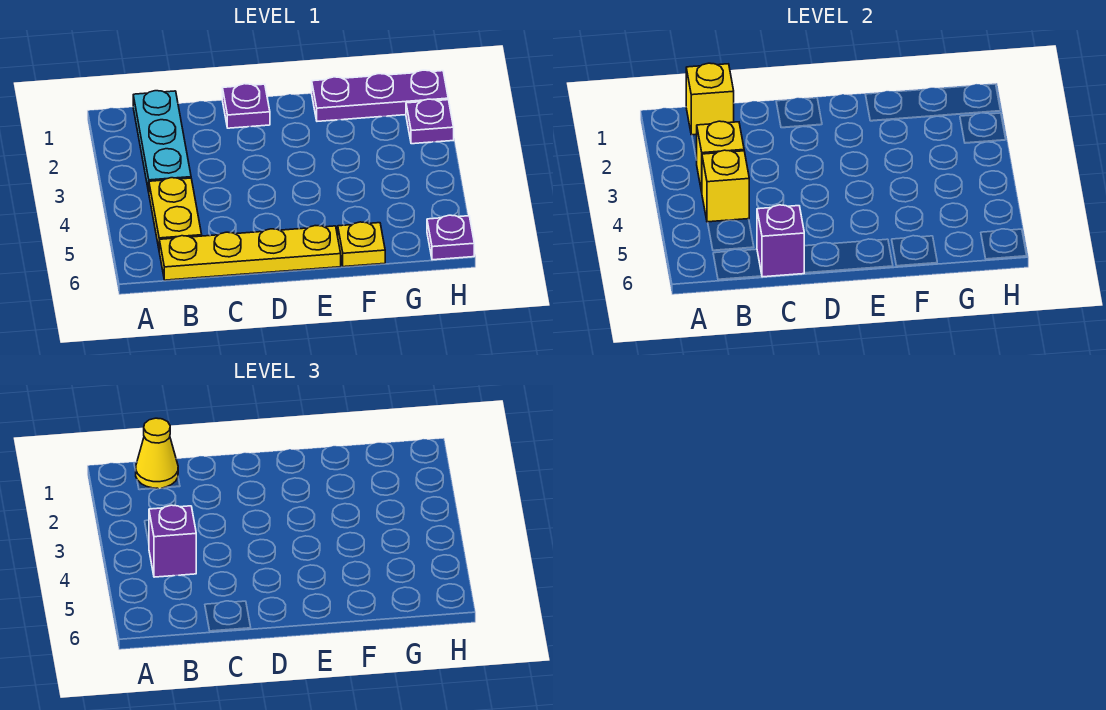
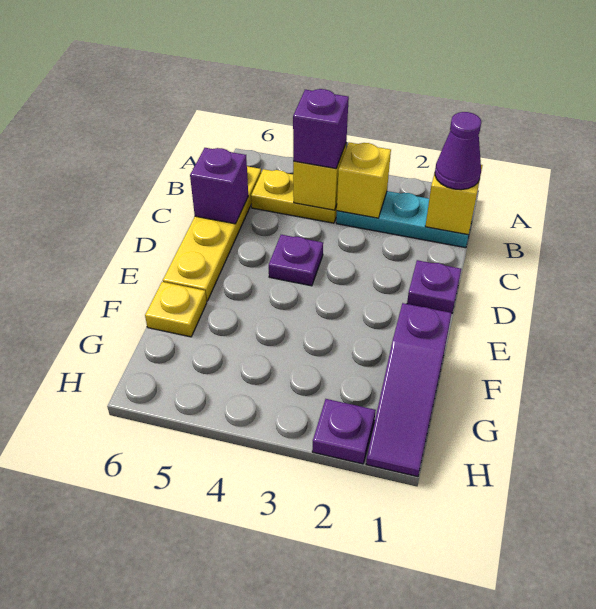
yellow cone B1 level 3 -> purple cone B1 level 3
purple plate F1:H1 level 1 -> purple slope F1:H1 level 1 top F
purple plate H6 level 1 -> purple plate D4 level 1

